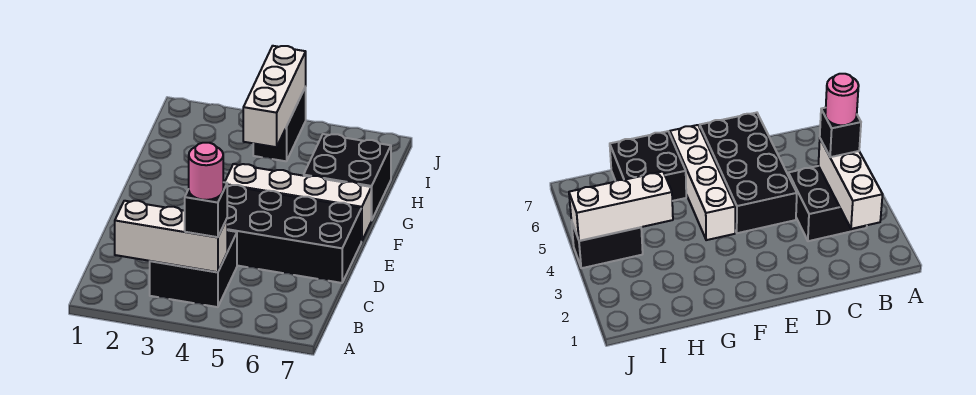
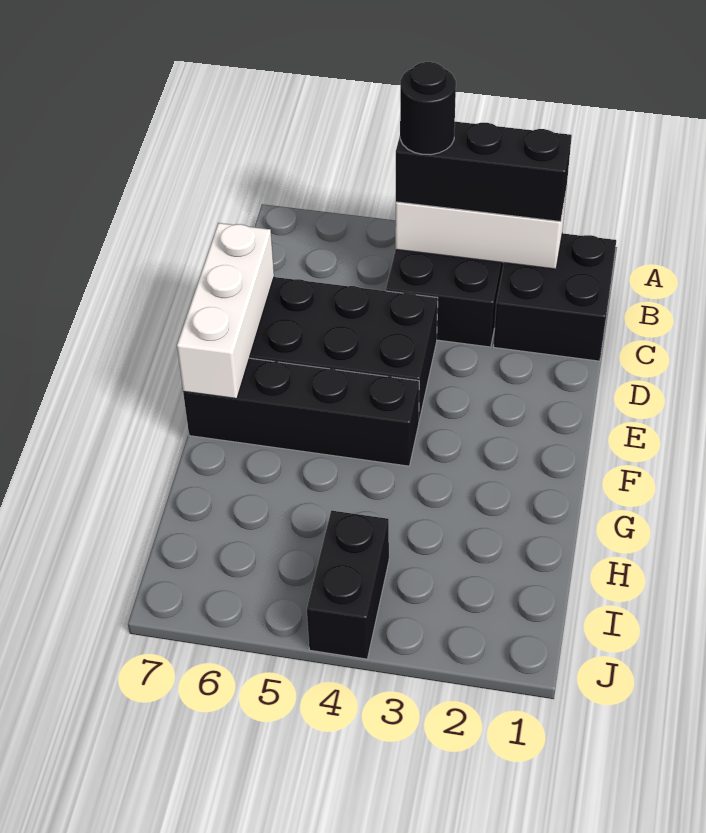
black brick B4 level 3 -> black brick B2:B4 level 3
pink round brick B4 level 4 -> black round brick B4 level 4
white brick F4:F7 level 1 -> black brick F4:F7 level 1
black brick G6:H7 level 1 -> black brick B1:C2 level 1
white brick H4:J4 level 2 -> white brick D7:F7 level 2

